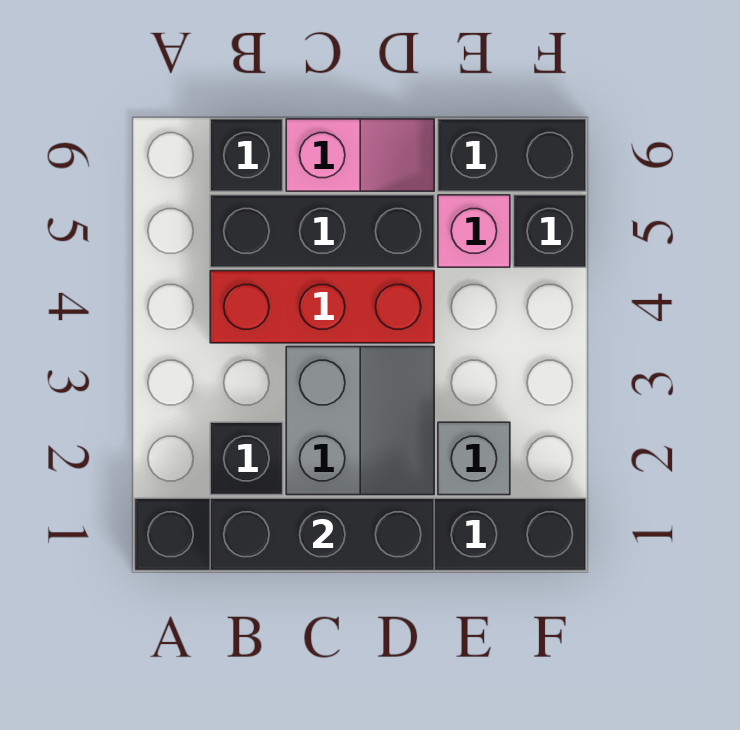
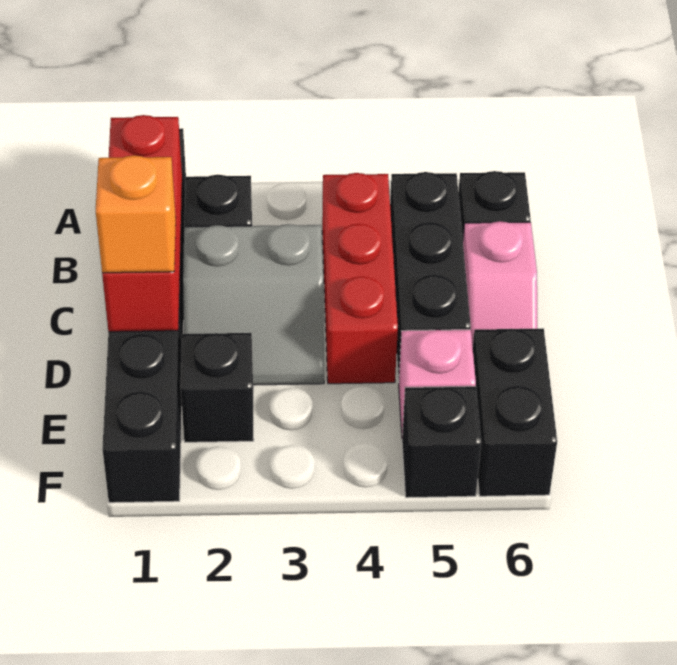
black brick B1:D1 level 2 -> red brick B1:D1 level 2
none -> orange brick D1 level 3
grey brick E2 level 1 -> black brick E2 level 1

